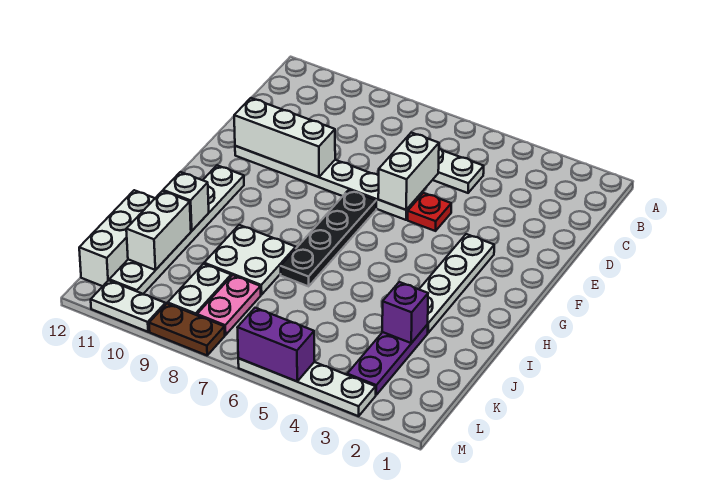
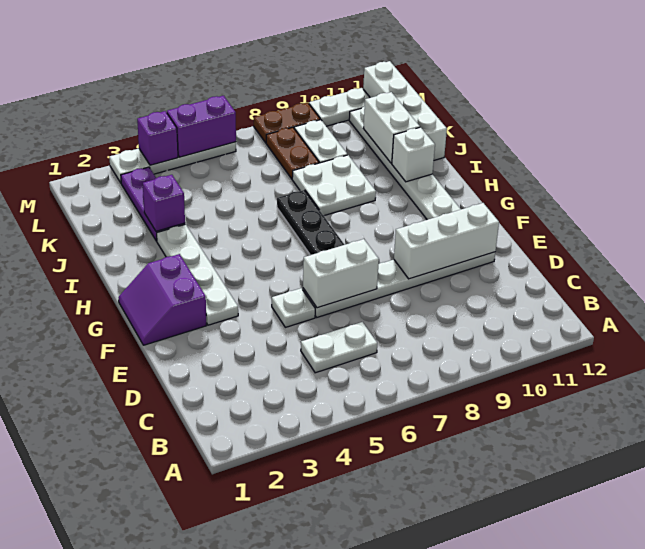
white brick D6:E6 level 2 -> white brick E6:E7 level 2
red plate E5 level 1 -> white plate E5 level 1
none -> purple slope F1:G2 level 1 top 2
white brick J12:L12 level 1 -> white brick J12:M12 level 1
pink plate K8:L8 level 1 -> brown plate K8:L8 level 1
none -> purple brick M4 level 2

